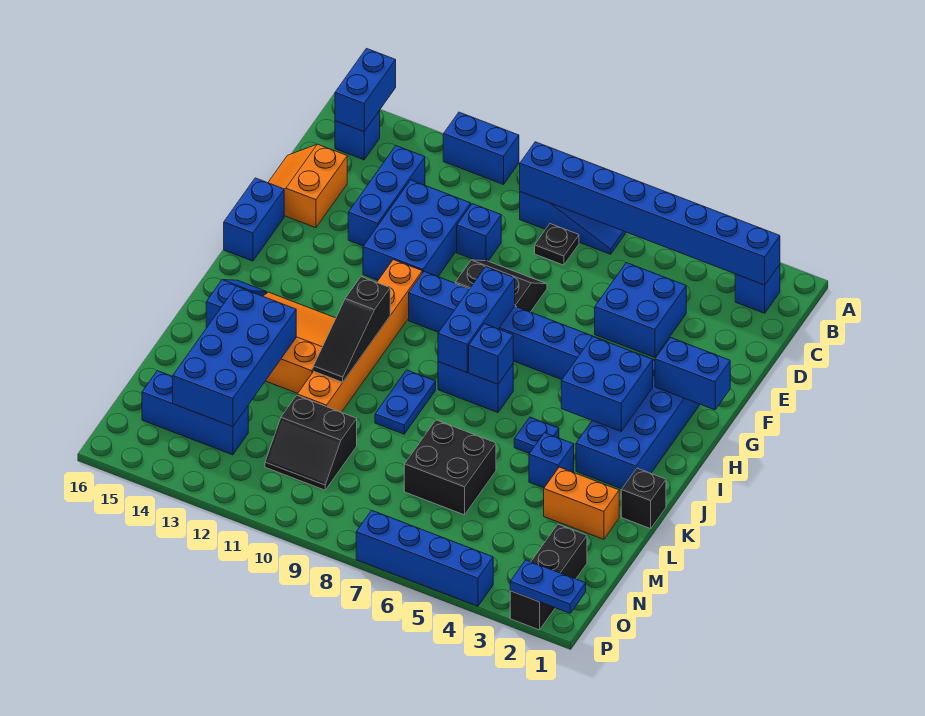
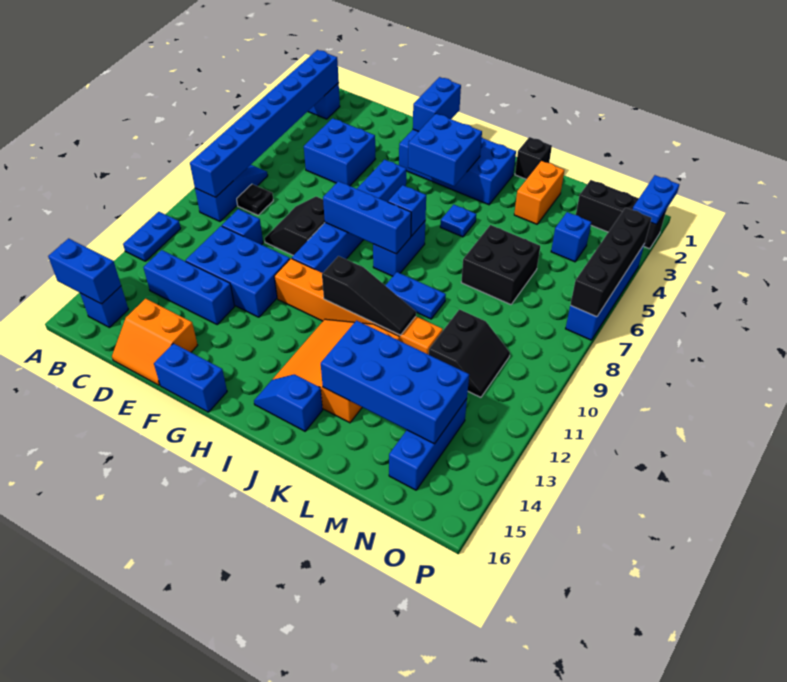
blue brick A11:A12 level 1 -> blue plate A11:A12 level 1
blue brick K4 level 1 -> blue brick N4 level 1
none -> black brick P4:P7 level 2

